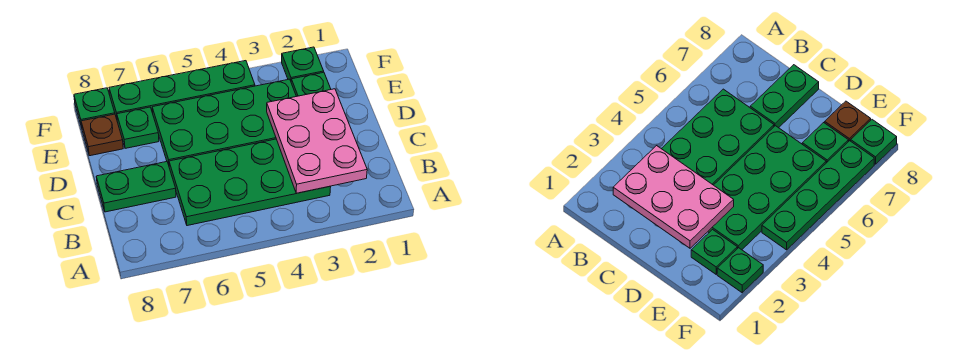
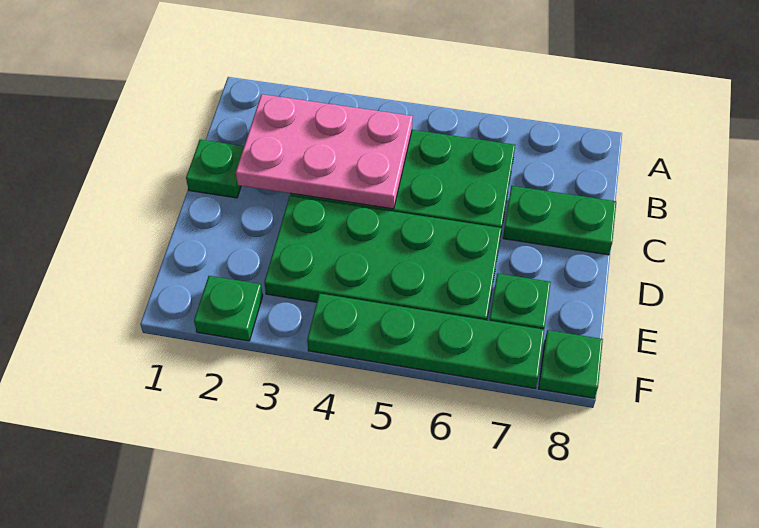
pink plate B2:D3 level 2 -> pink plate B2:C4 level 2
green plate E2 level 1 -> green plate C1 level 1
brown plate E8 level 1 -> none

